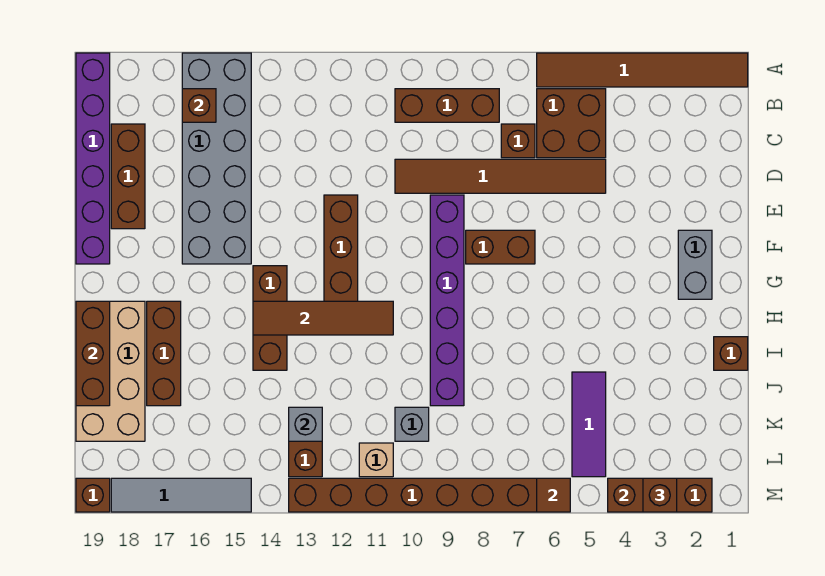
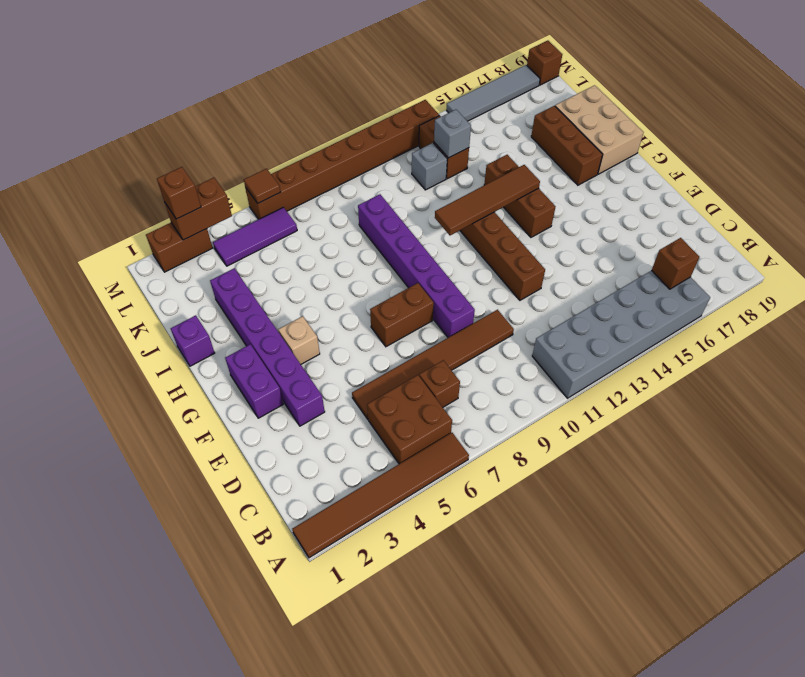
grey brick A15:F16 level 1 -> grey brick A11:B16 level 1
purple brick A19:F19 level 1 -> purple brick E3:J3 level 1
brown brick B8:B10 level 1 -> none
brown brick C18:E18 level 1 -> none
grey brick F2:G2 level 1 -> purple brick F2:G2 level 1
tan brick H18:K19 level 1 -> tan brick H18:J19 level 1
brown brick H19:J19 level 2 -> none
brown brick I1 level 1 -> purple brick I1 level 1
purple tile J5:L5 level 1 -> purple tile L4:L6 level 1
grey brick K10 level 1 -> grey brick K12 level 1
tan brick L11 level 1 -> tan brick G4 level 1

